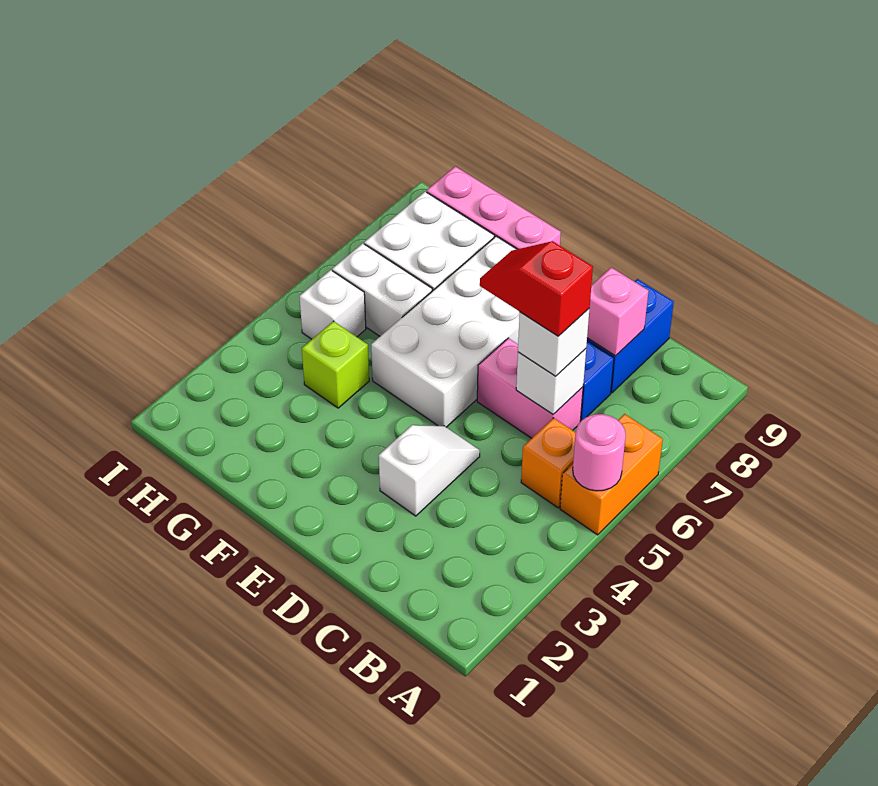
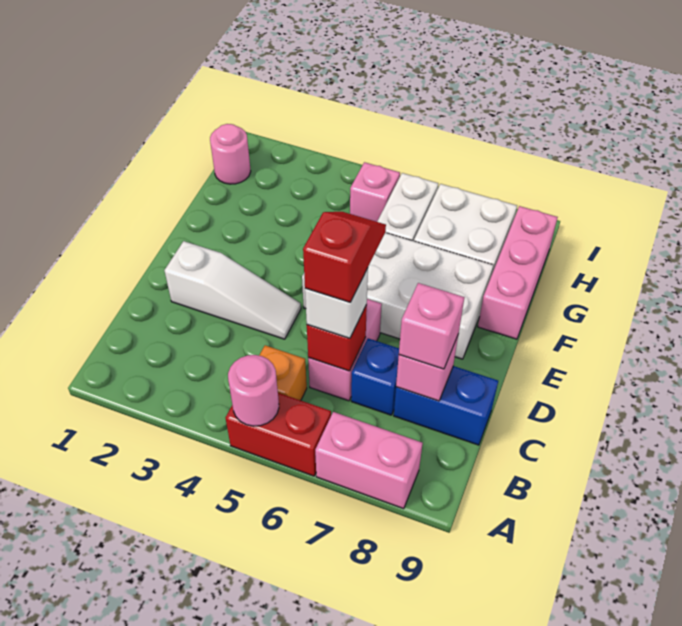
orange brick A5:A6 level 1 -> red brick A5:A6 level 1
none -> pink brick A7:A8 level 1
white brick C6 level 2 -> red brick C6 level 2
none -> pink brick C8 level 3
white slope D3:D4 level 1 top 3 -> white slope D2:D4 level 1 top 2
lime brick G4 level 1 -> none
none -> pink round brick H1 level 1
white brick H5 level 1 -> pink brick H5 level 1

